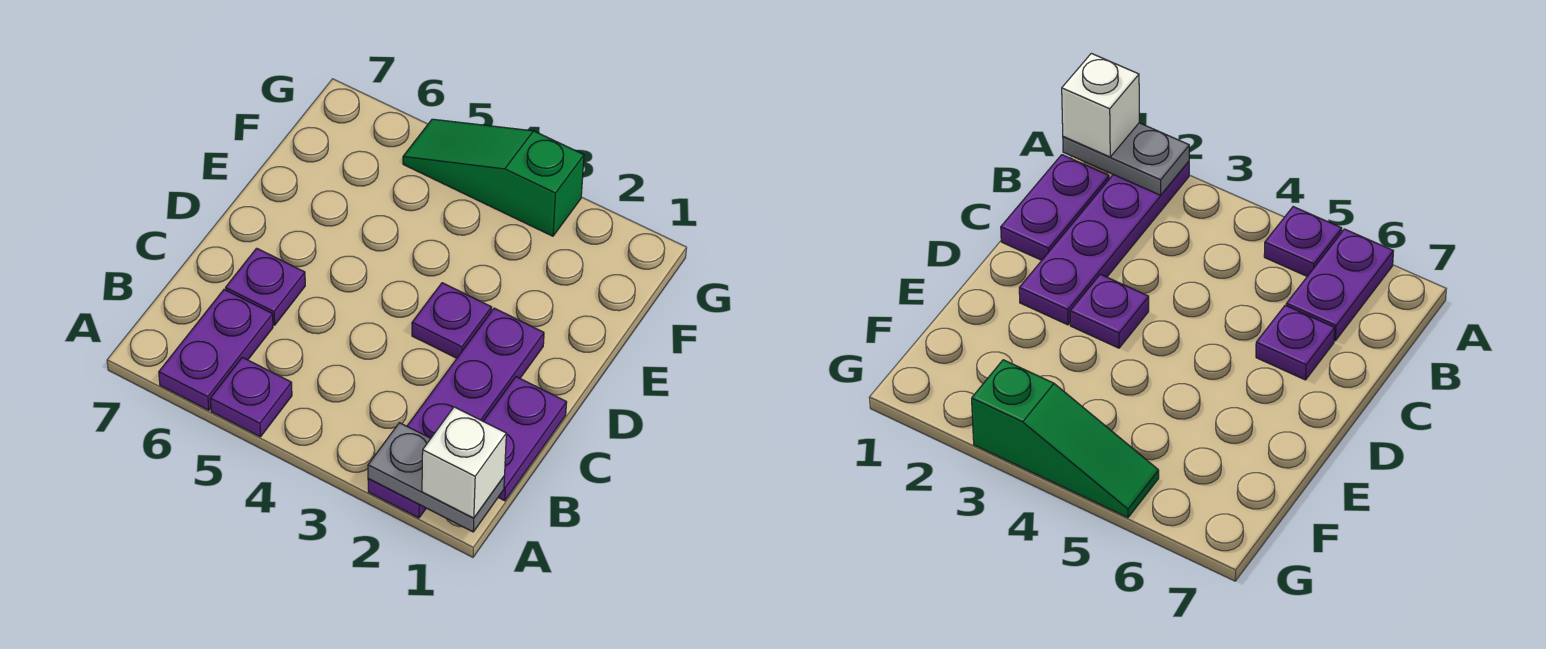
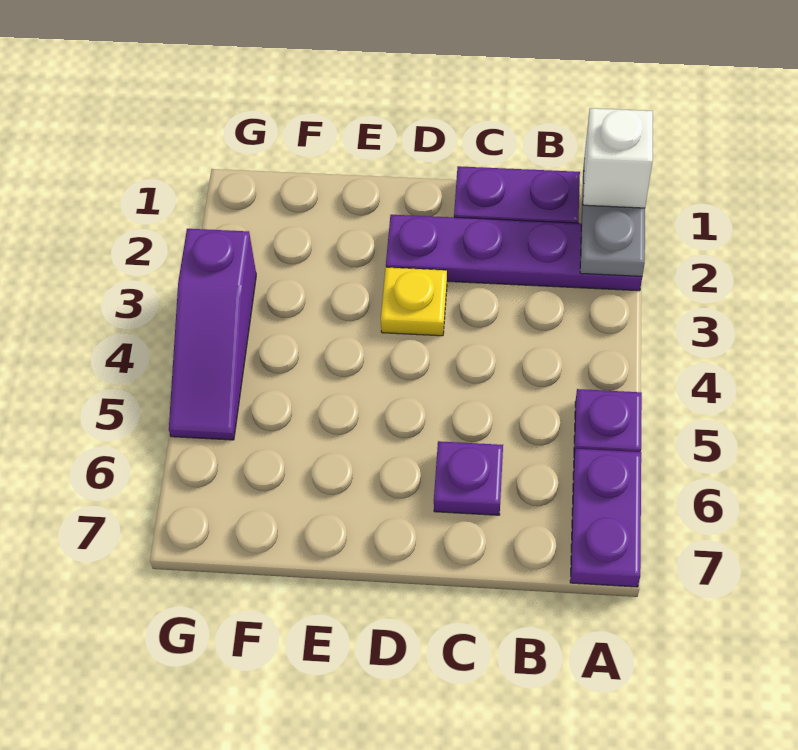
purple plate A6:B6 level 1 -> purple plate A6:A7 level 1
purple plate D3 level 1 -> yellow plate D3 level 1
green slope G3:G5 level 1 top 3 -> purple slope G3:G5 level 1 top 3

